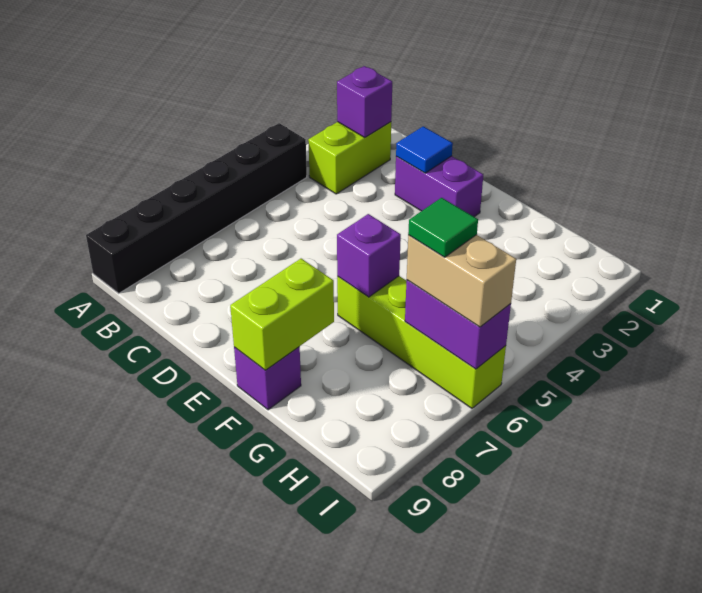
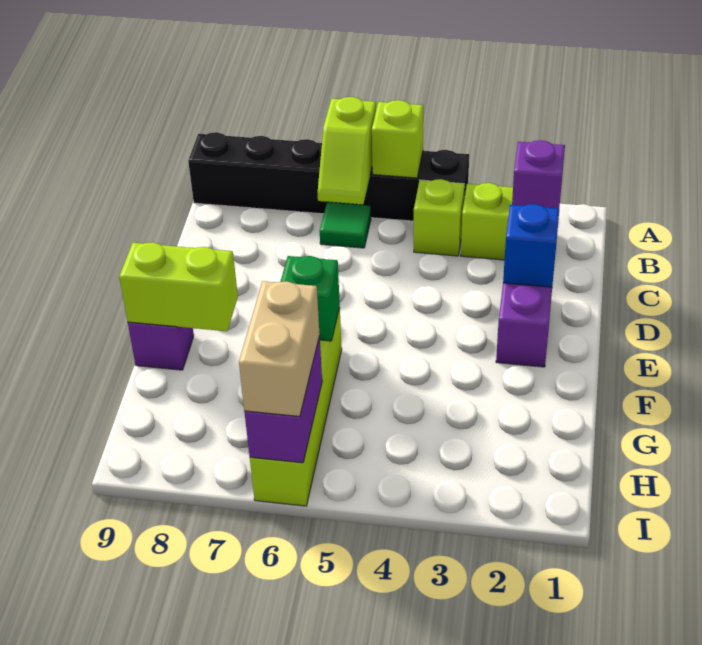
none -> lime brick A5 level 2
none -> lime slope A6:B6 level 2 top A
none -> lime brick B4 level 1
blue tile D2 level 2 -> blue brick D2 level 2
purple brick F6 level 2 -> green brick F6 level 2
green tile H6 level 4 -> green tile B6 level 1

